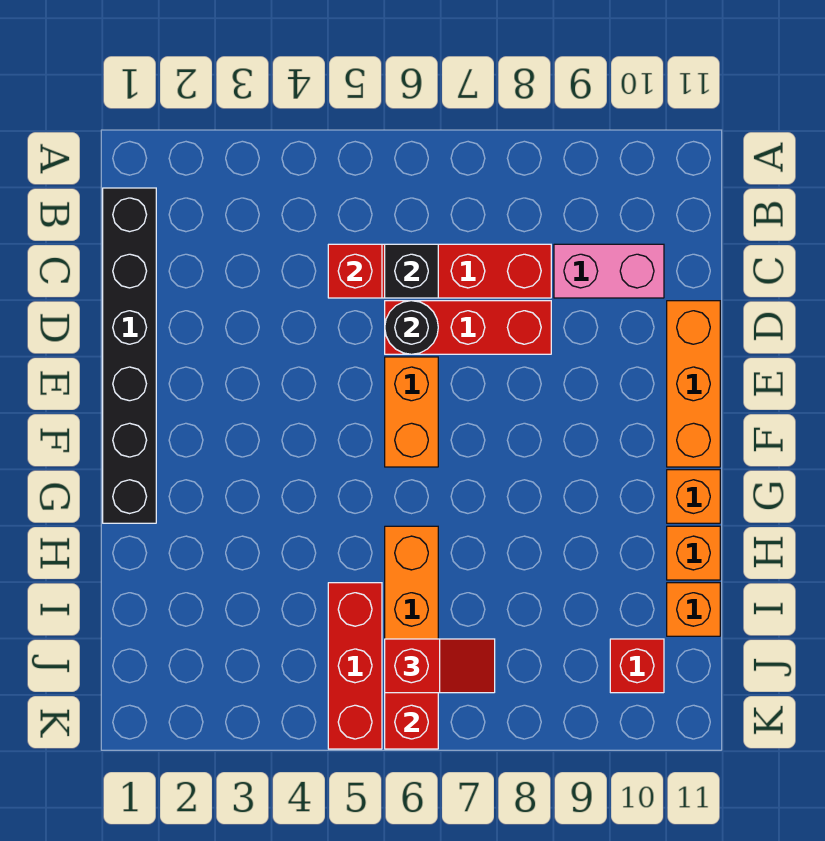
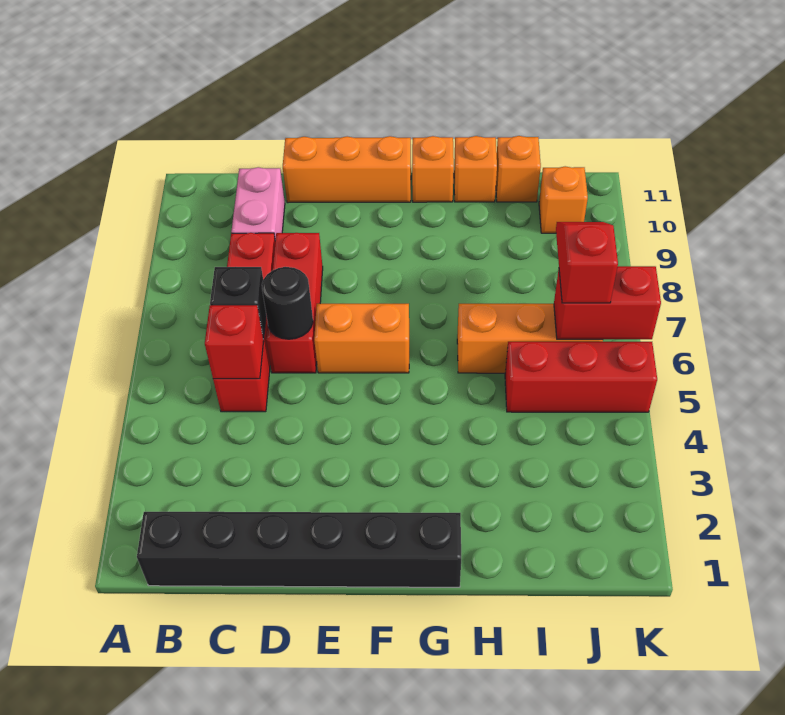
red brick J10 level 1 -> orange brick J10 level 1

